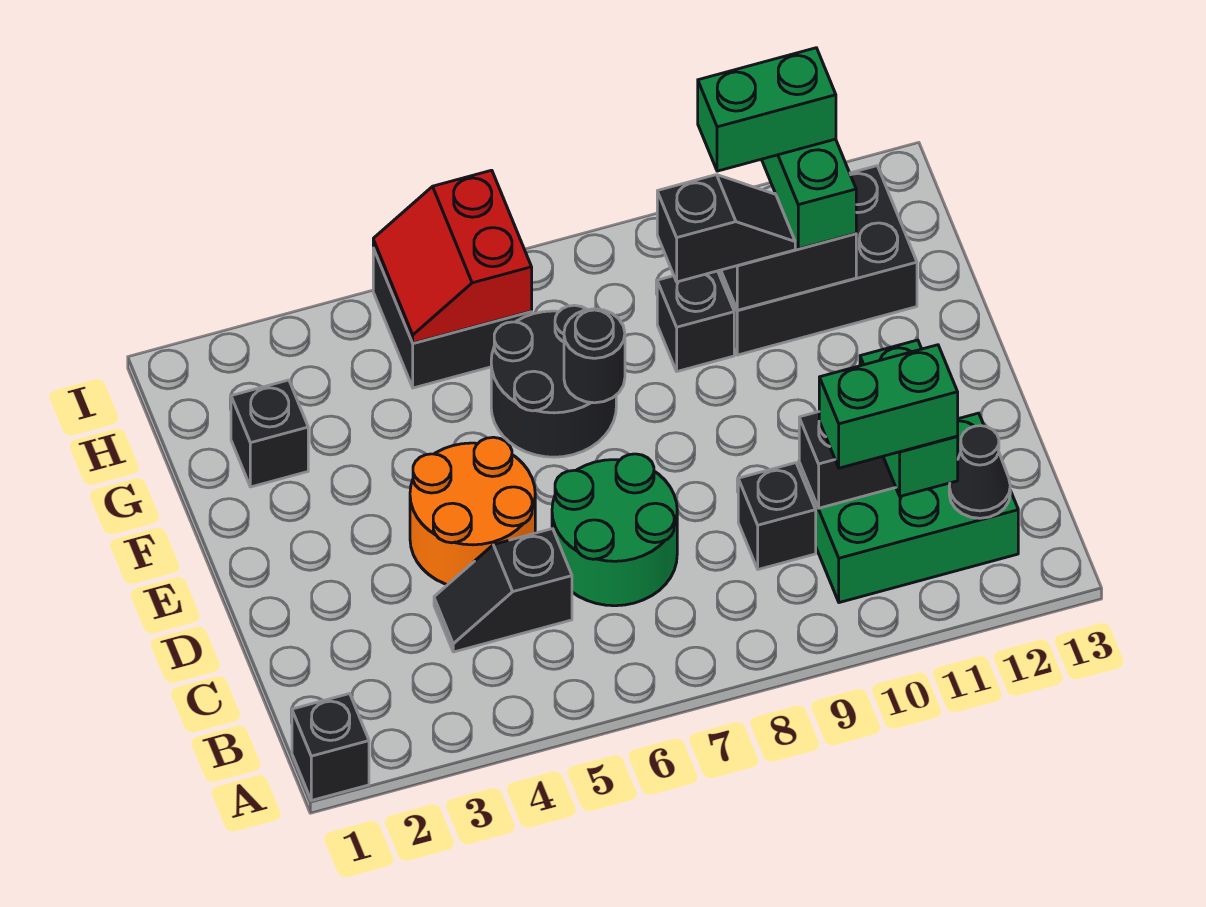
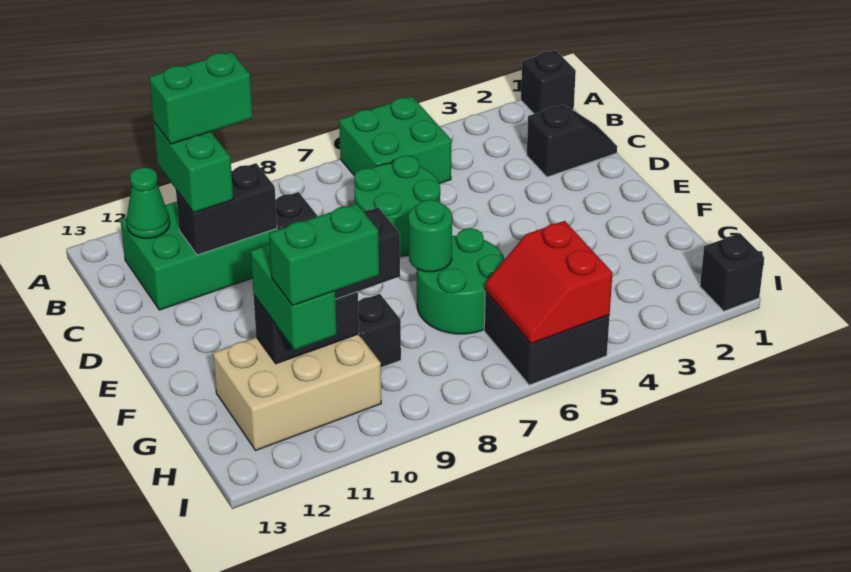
none -> green brick A5:B6 level 1
black cone B12 level 2 -> green cone B12 level 2
black slope C4:C5 level 1 top 5 -> black slope C1:C2 level 1 top 2
orange round brick D4:E5 level 1 -> none
black round brick F6:G7 level 1 -> green round brick F6:G7 level 1
black round brick F7 level 2 -> green round brick F7 level 2
black brick G2 level 1 -> black brick I1 level 1
black brick G10:H12 level 1 -> tan brick G10:H12 level 1
red slope H5:I6 level 2 top 6 -> red slope H5:I6 level 2 top 5

